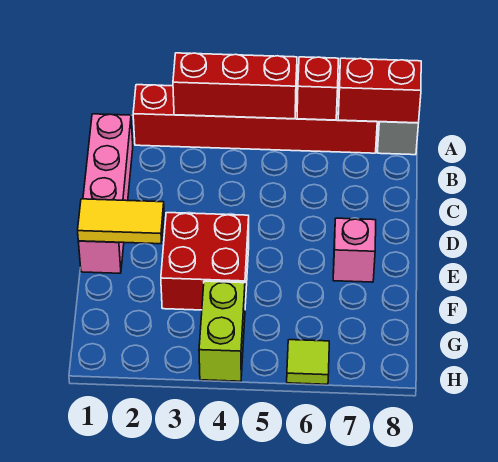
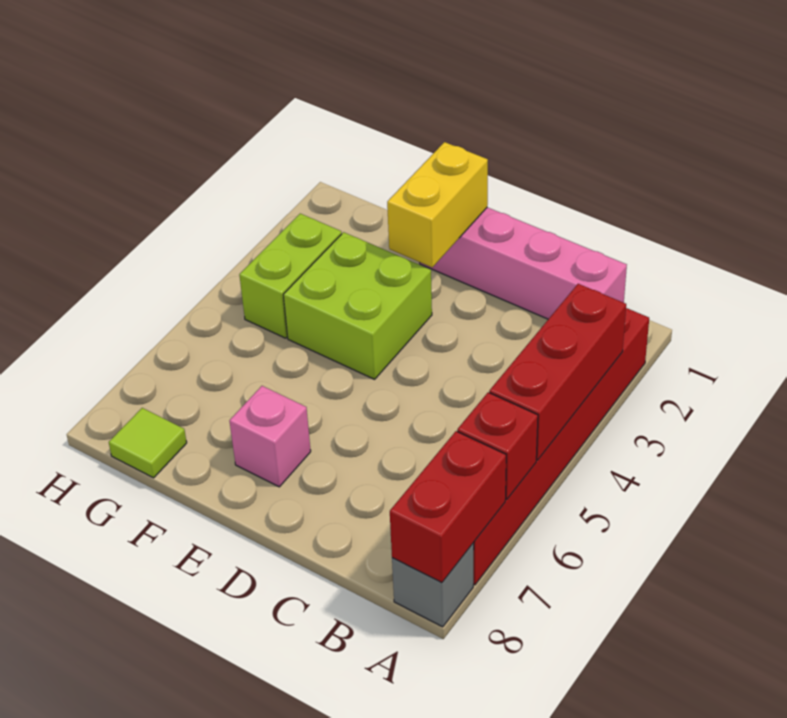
yellow tile E1:E2 level 2 -> yellow brick E1:E2 level 2
red brick E3:F4 level 1 -> lime brick E3:F4 level 1
lime brick G4:H4 level 1 -> lime brick G3:G4 level 1
lime tile H6 level 1 -> lime tile G8 level 1

